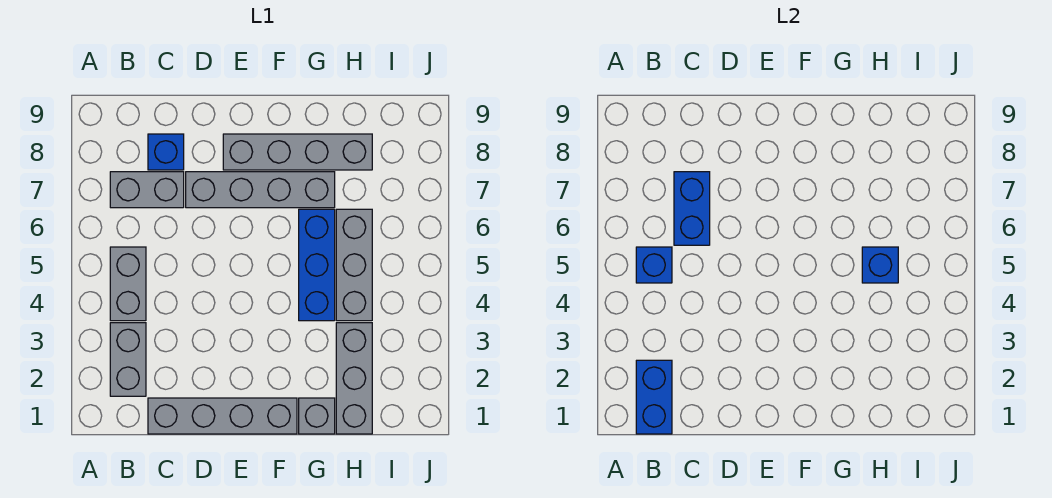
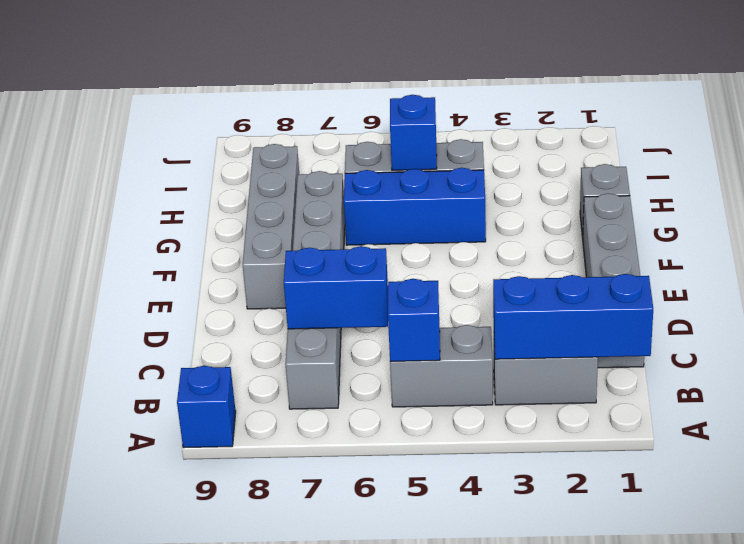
blue brick B1:B2 level 2 -> blue brick B1:B3 level 2
blue brick C8 level 1 -> blue brick A9 level 1
grey brick H1:H3 level 1 -> none

